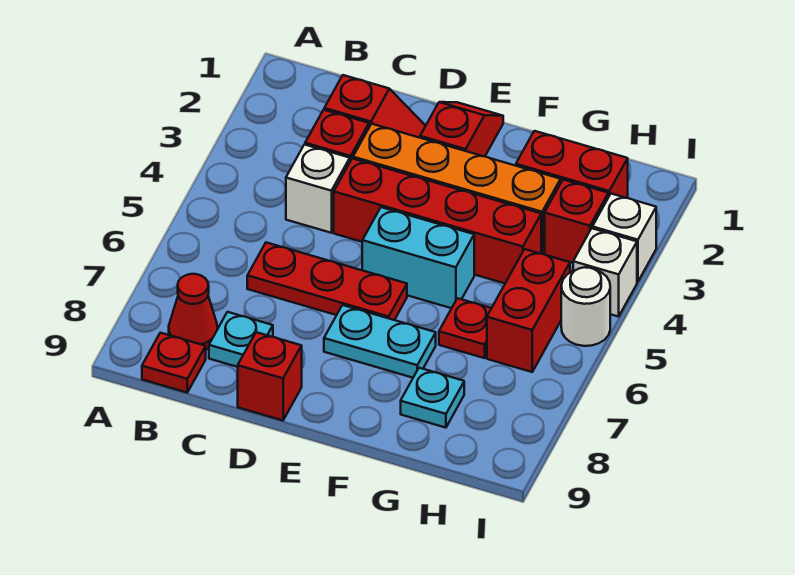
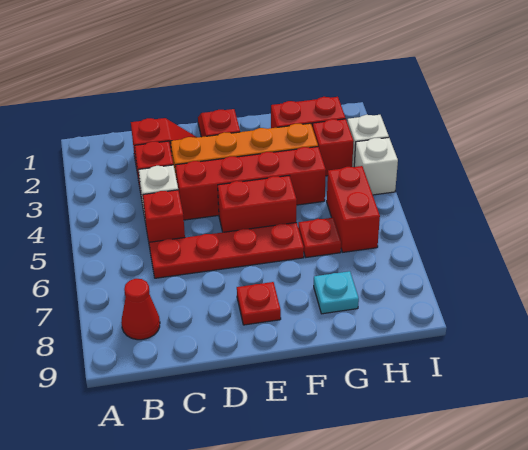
red plate B9 level 1 -> red plate E8 level 1
red plate C6:E6 level 1 -> red plate C6:F6 level 1
cyan plate C8 level 1 -> none
red brick D9 level 1 -> red brick C5 level 1
cyan brick E5:F5 level 1 -> red brick E5:F5 level 1
cyan plate E7:F7 level 1 -> none
white round brick I5 level 1 -> none

